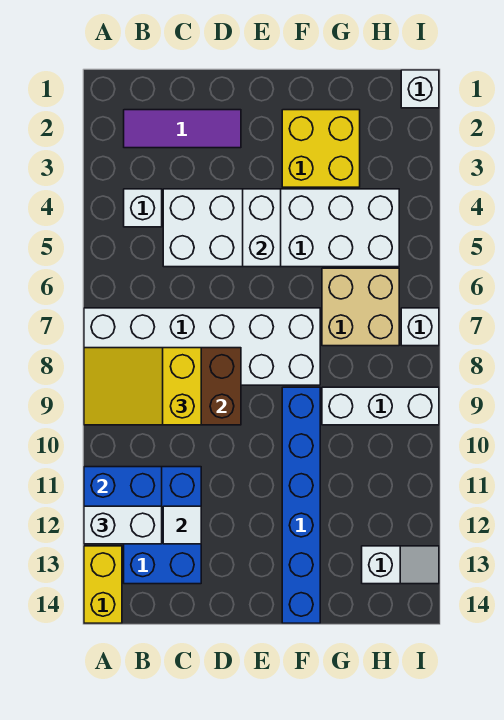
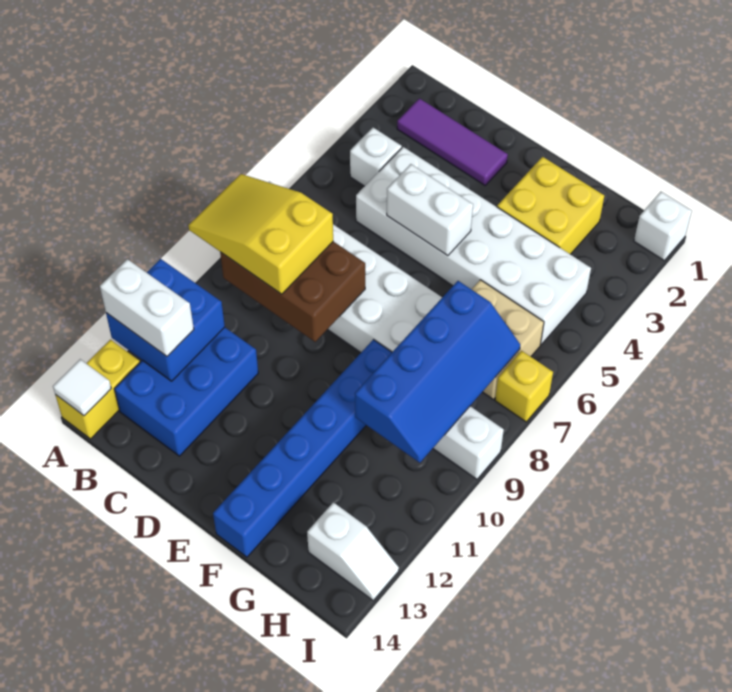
white tile C12 level 2 -> white tile A14 level 2
white brick E4:E5 level 2 -> white brick D5:E5 level 2
none -> blue slope G7:H10 level 2 top G
white brick I7 level 1 -> yellow brick I7 level 1

